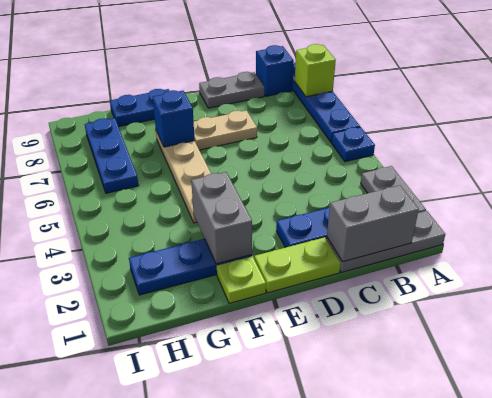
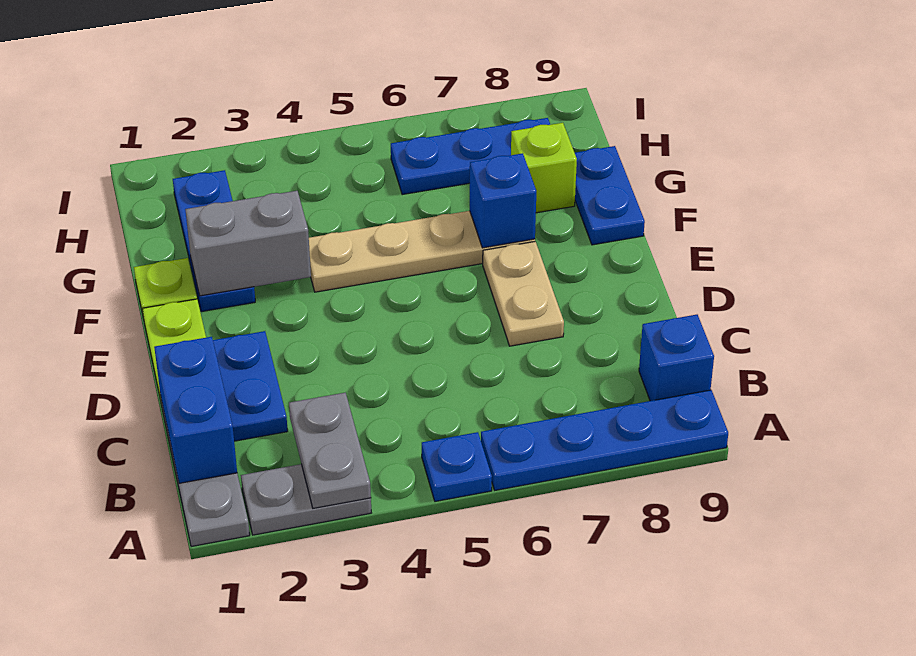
lime brick A8 level 2 -> lime brick G8 level 1
grey brick B1:C1 level 2 -> blue brick B1:C1 level 2
grey plate C9:D9 level 1 -> grey plate A3:B3 level 2

